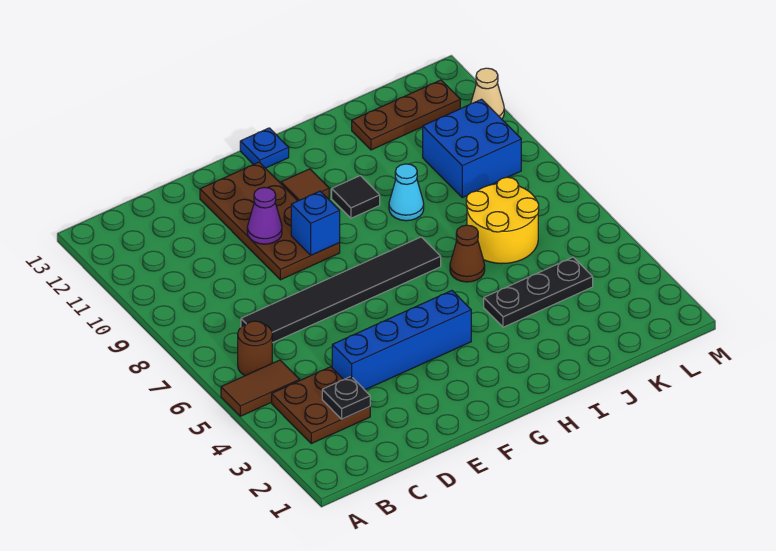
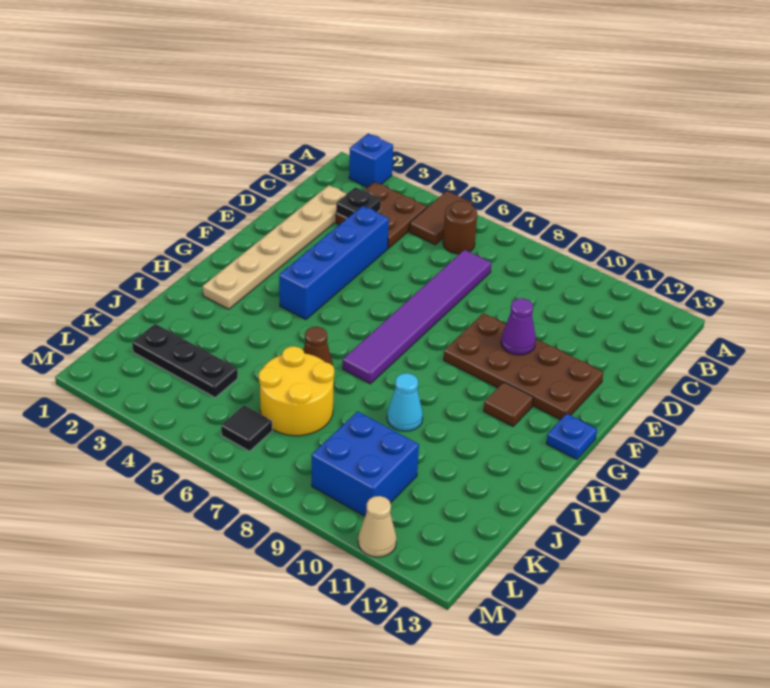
none -> tan plate C2:H2 level 1
black tile C7:H7 level 1 -> purple tile C7:H7 level 1
blue brick F9 level 2 -> blue brick A2 level 1
black tile H10 level 1 -> black tile L6 level 1
black plate I4:K4 level 1 -> black plate K2:K4 level 1
brown plate J12:L12 level 1 -> none

